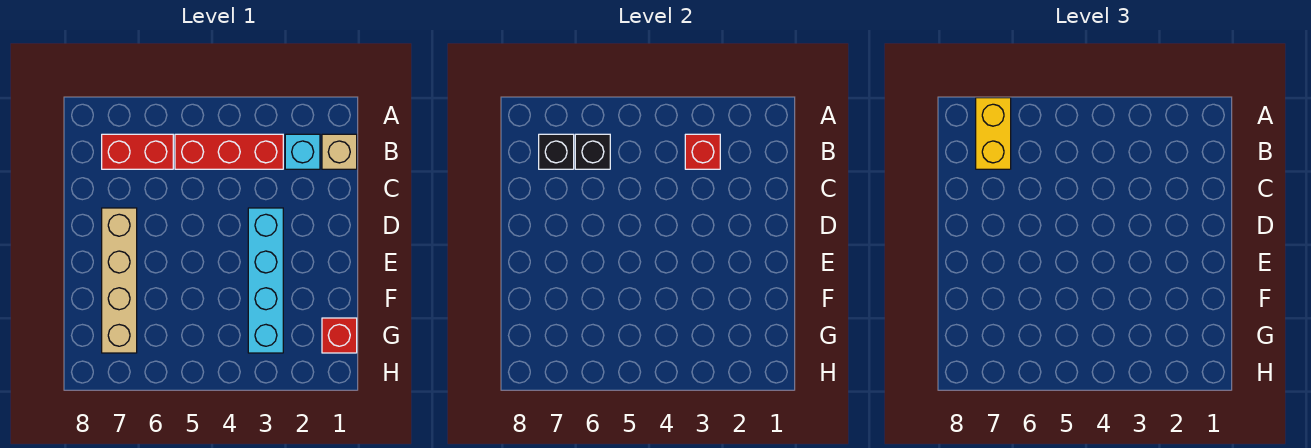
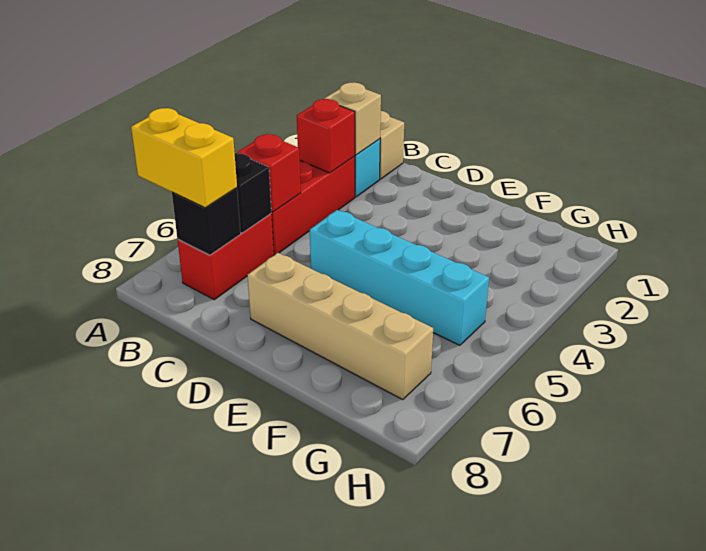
none -> tan brick B2 level 2
cyan brick D3:G3 level 1 -> cyan brick D5:G5 level 1
red brick G1 level 1 -> red brick B5 level 2

